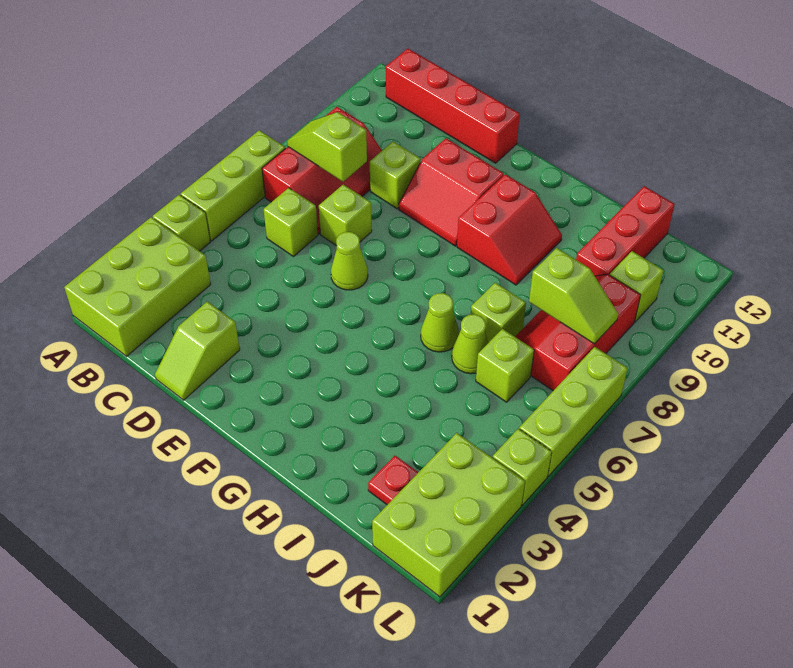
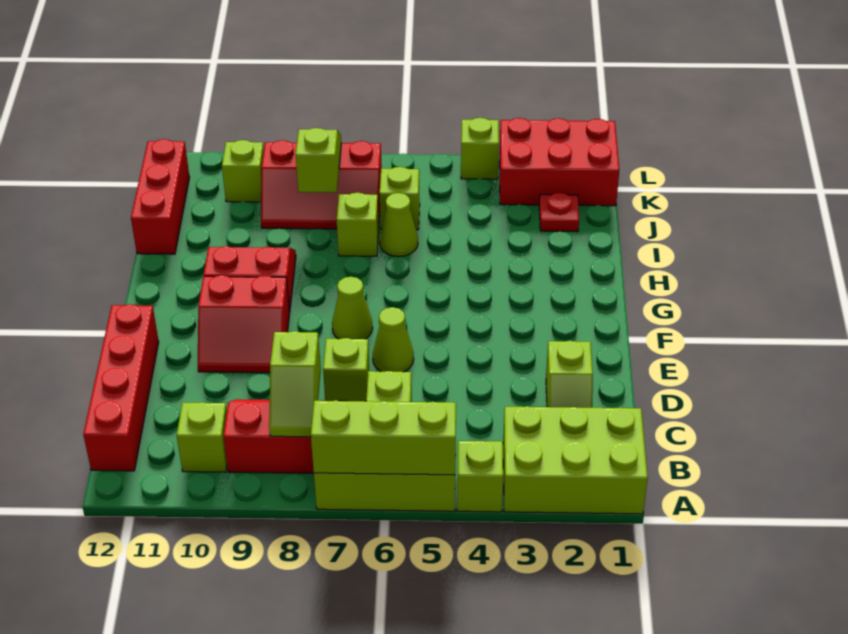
lime slope D1:D2 level 1 top 2 -> lime slope C2:D2 level 1 top D
lime brick D9 level 1 -> lime brick B10 level 1
red slope E9:F10 level 1 top 10 -> red slope E9:F10 level 1 top F
lime cone H6 level 1 -> lime cone F7 level 1
red brick J10:J12 level 1 -> red brick I12:K12 level 1
lime brick K1:L3 level 1 -> red brick K1:L3 level 1
lime brick L5:L7 level 1 -> lime brick A5:A7 level 2

